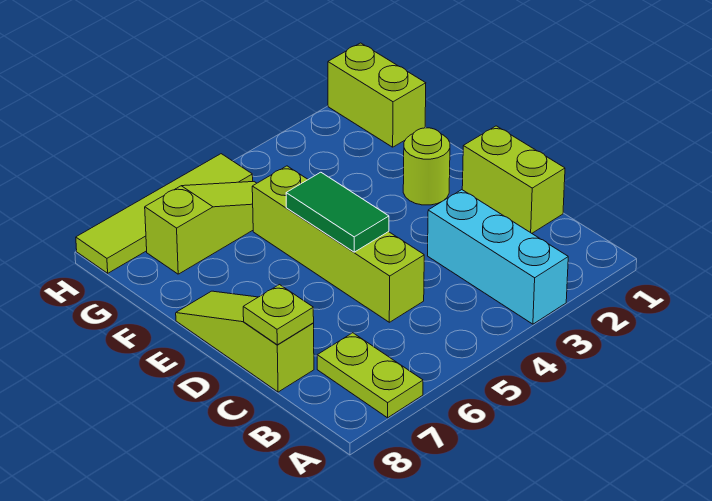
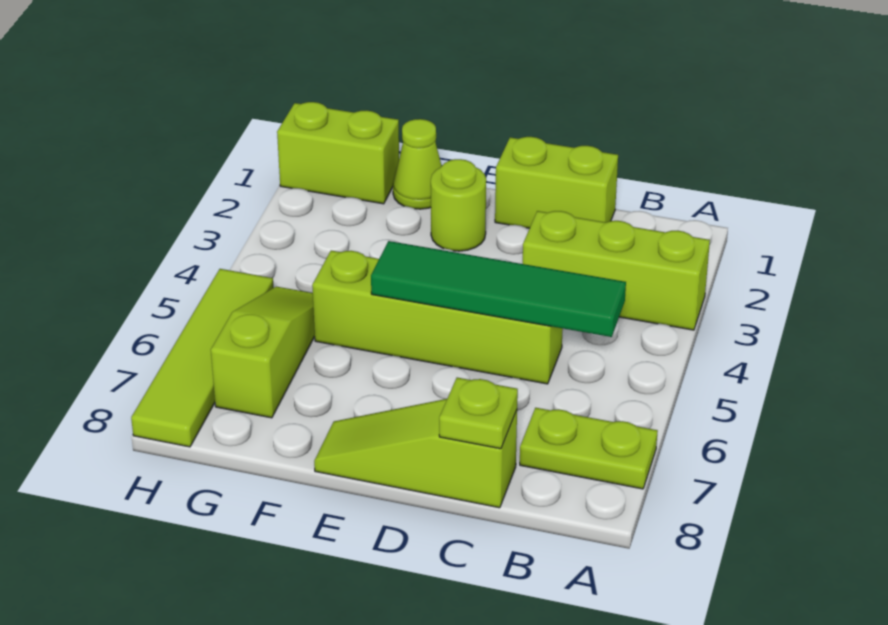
cyan brick A3:C3 level 1 -> lime brick A3:C3 level 1
green tile D5:E5 level 2 -> green tile B5:E5 level 2
none -> lime cone F1 level 1

